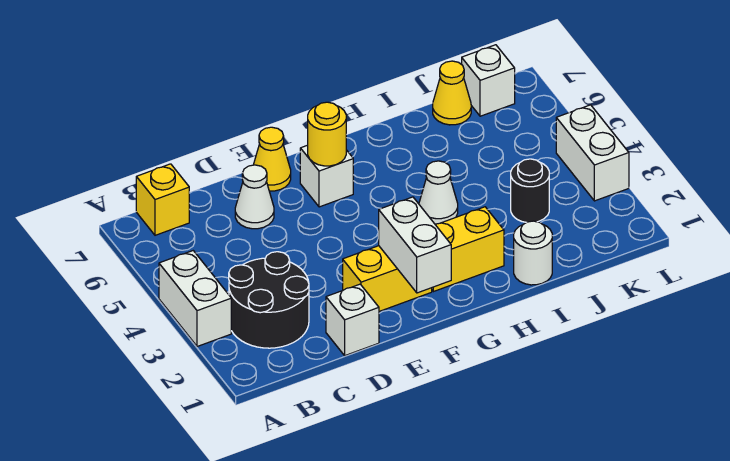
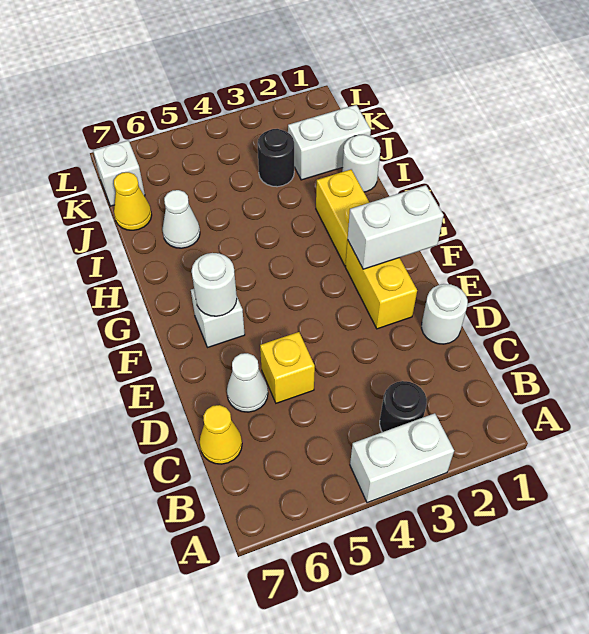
black round brick B2:C3 level 1 -> black round brick B3 level 1
yellow brick B7 level 1 -> yellow brick D5 level 1
white brick D1 level 1 -> white round brick D1 level 1
yellow cone E7 level 1 -> yellow cone C7 level 1
yellow round brick F6 level 2 -> white round brick F6 level 2
white cone H4 level 1 -> white cone I6 level 1
white brick L3:L4 level 1 -> white brick J1:J2 level 1

